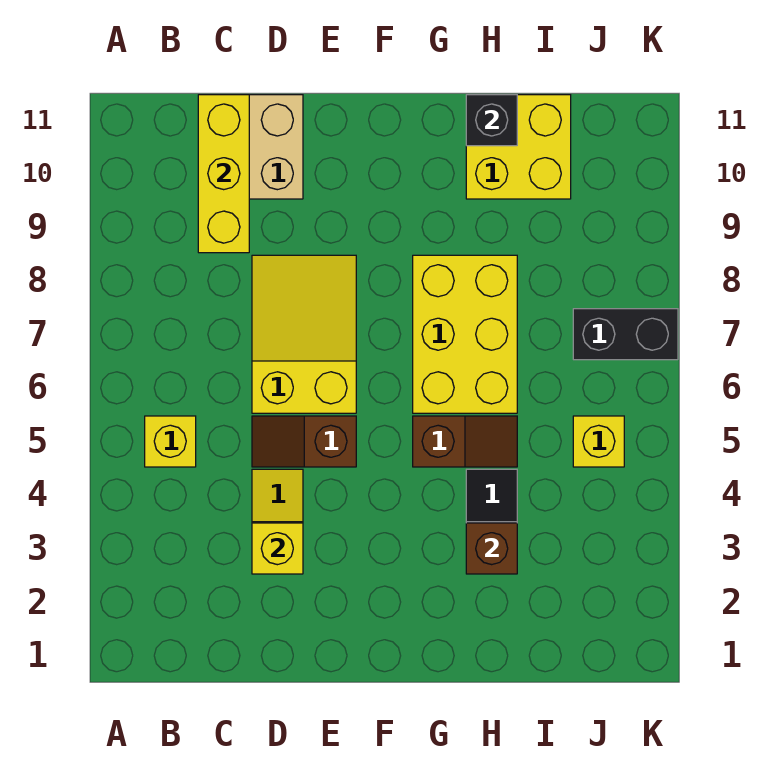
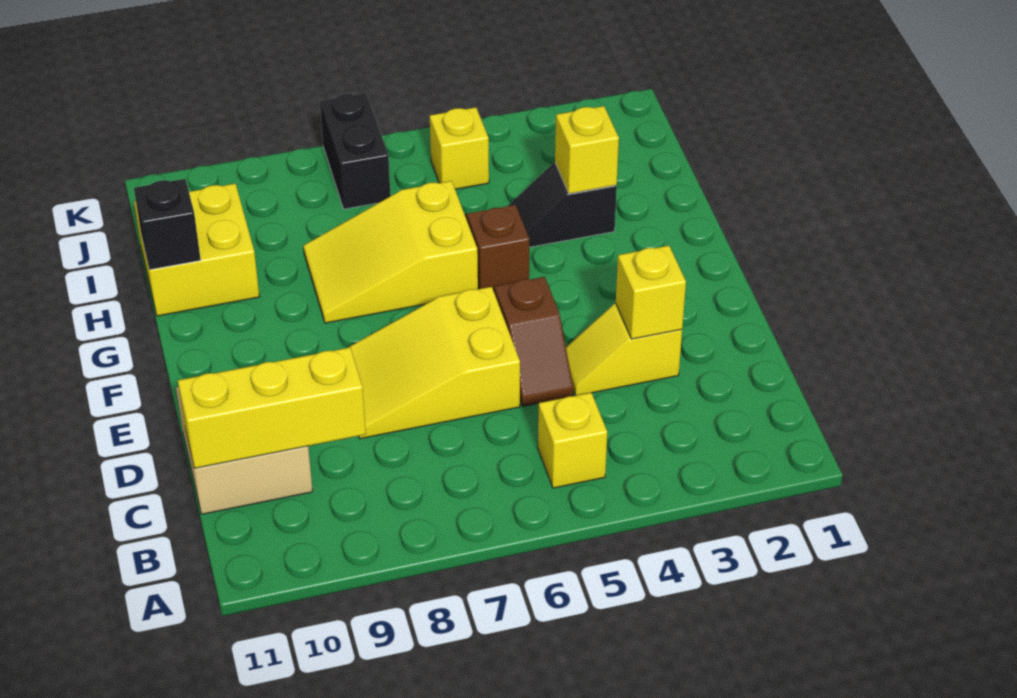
yellow brick G6:H8 level 1 -> yellow slope G6:H8 level 1 top 6
brown brick H3 level 2 -> yellow brick H3 level 2

